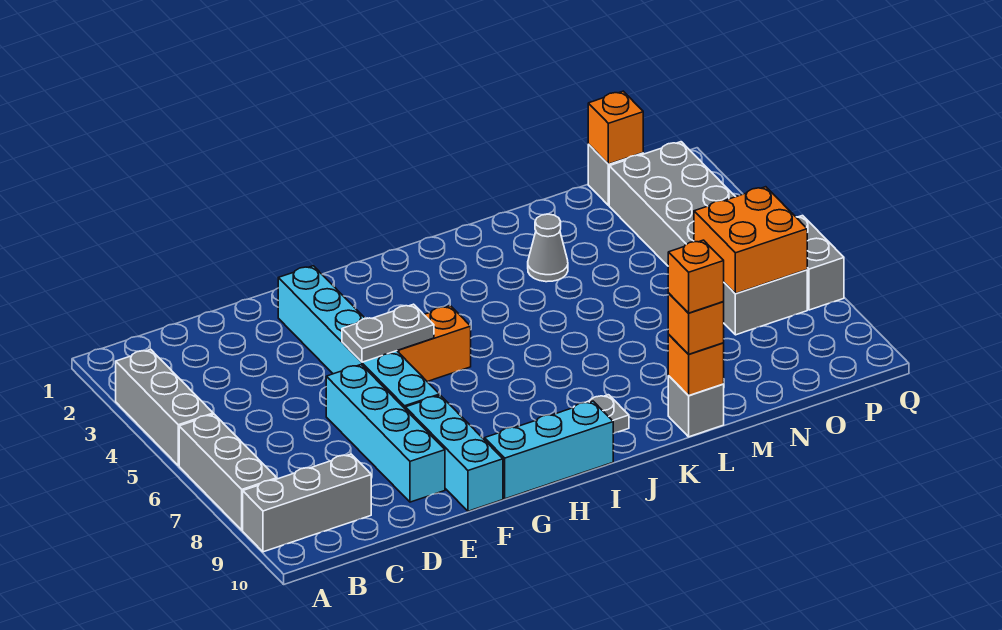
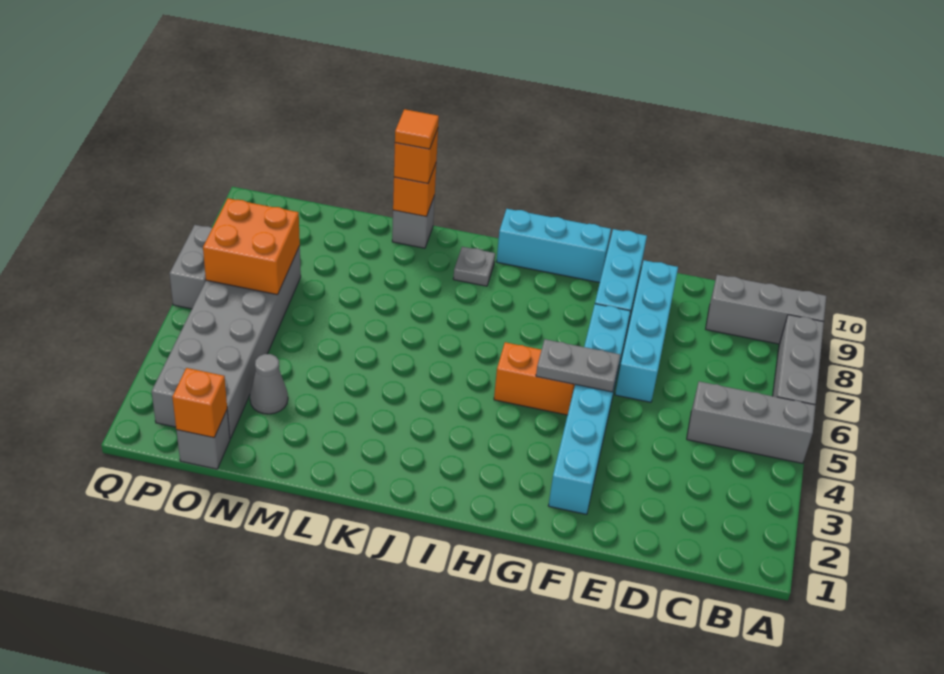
grey brick A3:A5 level 1 -> grey brick A5:C5 level 1
grey cone L3 level 1 -> grey cone N3 level 1
orange brick L10 level 4 -> orange tile L10 level 4

